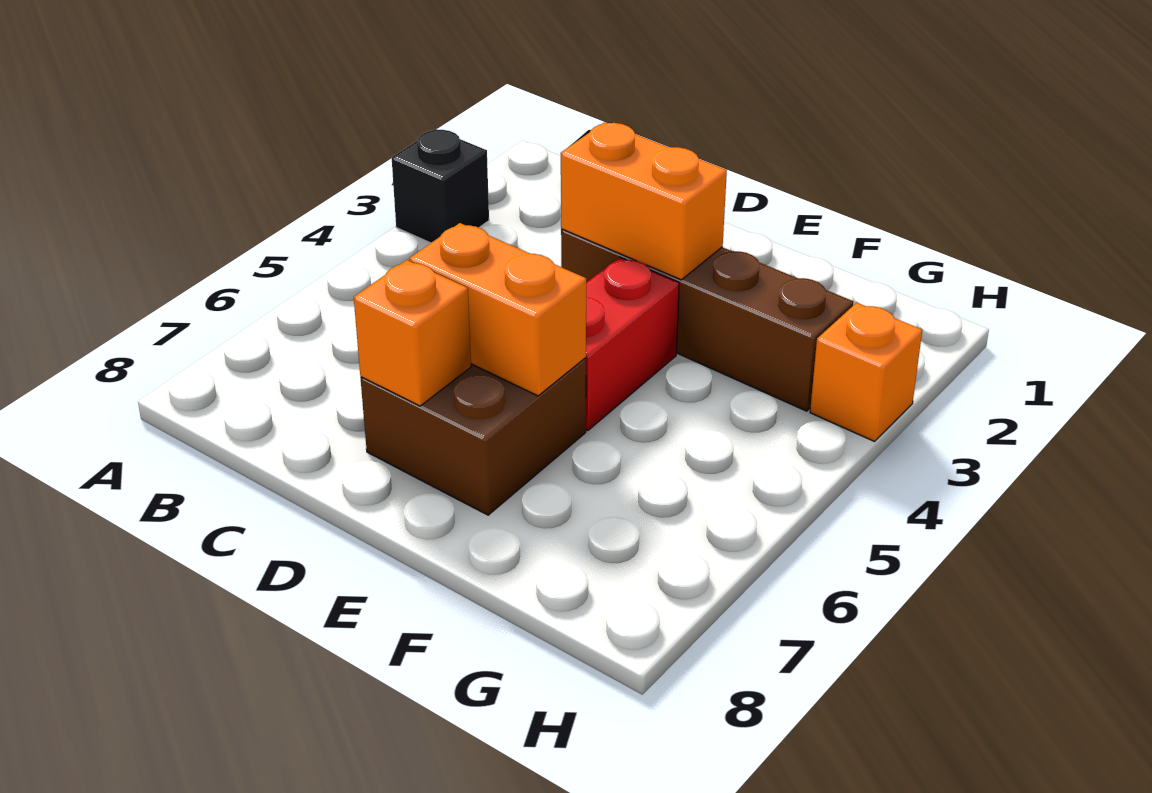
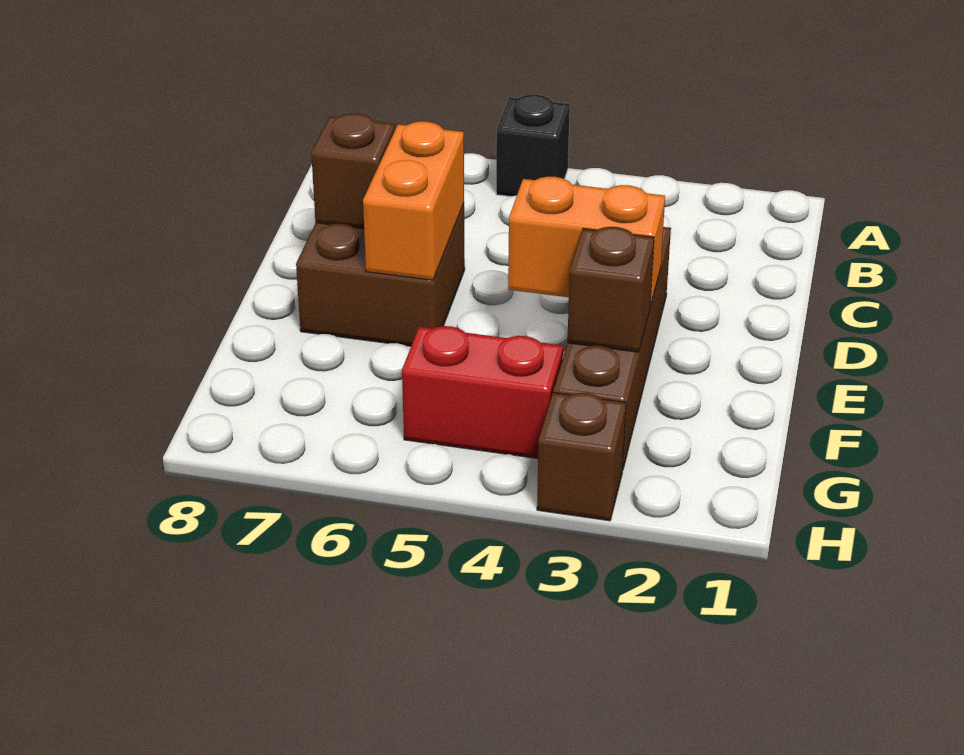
black brick A3 level 1 -> black brick A5 level 1
orange brick D3:E3 level 2 -> orange brick E3:E4 level 2
orange brick D7 level 2 -> brown brick D7 level 2
red brick E4:E5 level 1 -> red brick G4:G5 level 1
none -> brown brick F3 level 2
orange brick H3 level 1 -> brown brick H3 level 1

